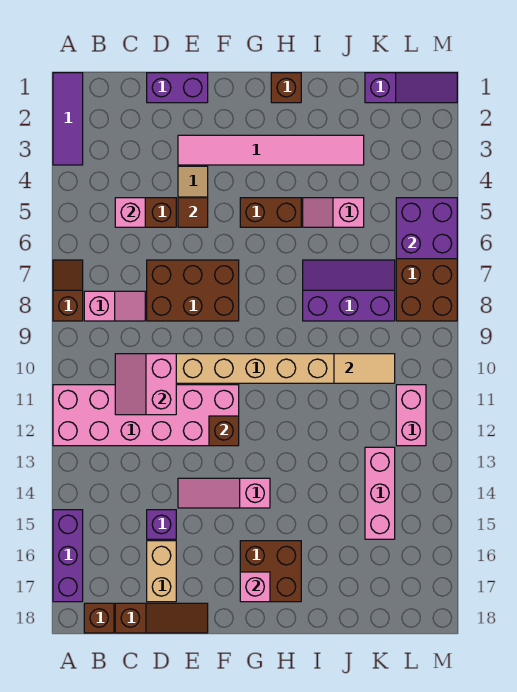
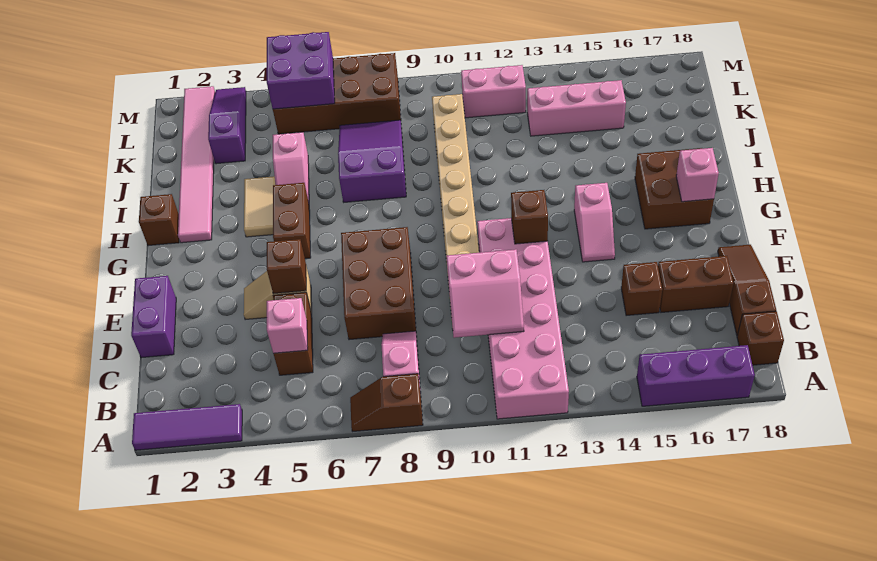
purple brick D15 level 1 -> brown brick D15 level 1
tan brick D16:D17 level 1 -> brown brick D16:D17 level 1
pink tile E3:J3 level 1 -> pink tile H2:M2 level 1
brown tile E5 level 2 -> brown brick E5 level 2
pink slope E14:G14 level 1 top G -> pink slope F14:G14 level 1 top G
purple slope I7:K8 level 1 top 8 -> purple slope I7:K8 level 1 top I
tan tile J10:K10 level 2 -> tan tile H4:I4 level 1
purple slope K1:M1 level 1 top K -> purple slope K3:M3 level 1 top K

